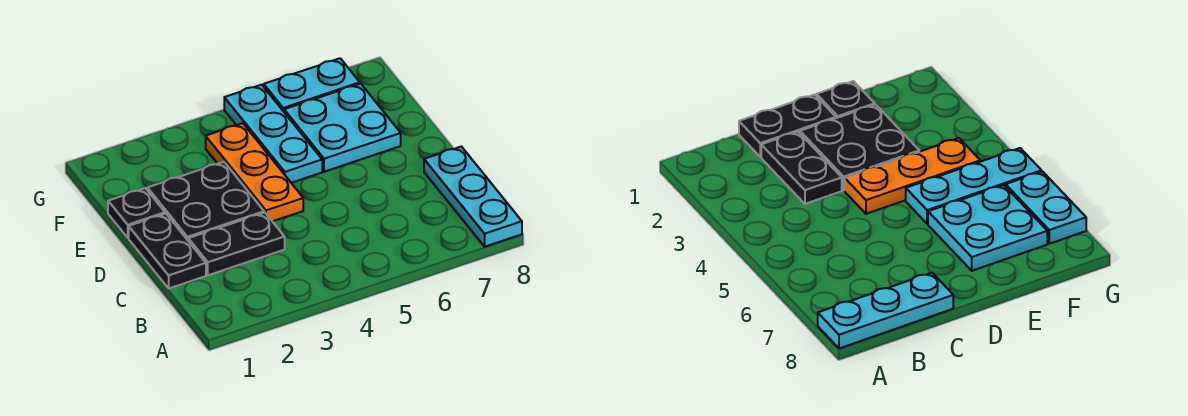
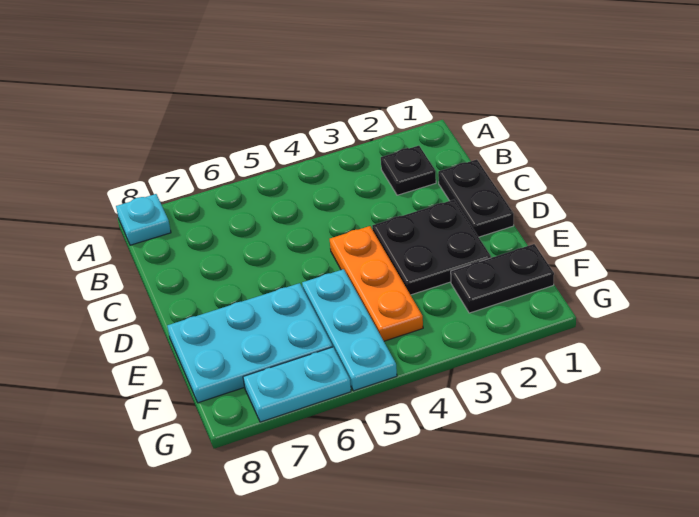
cyan plate A8:C8 level 1 -> cyan plate A8 level 1
black plate C2:C3 level 1 -> black plate F1:F2 level 1
black plate E1 level 1 -> black plate B2 level 1
cyan plate E6:F7 level 1 -> cyan plate E6:F8 level 1

